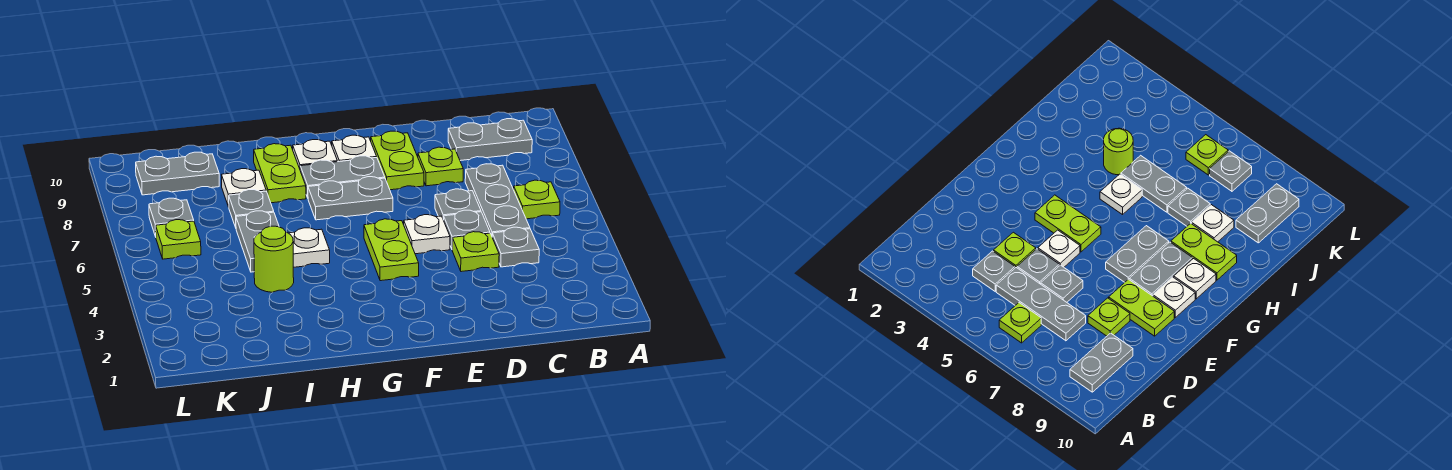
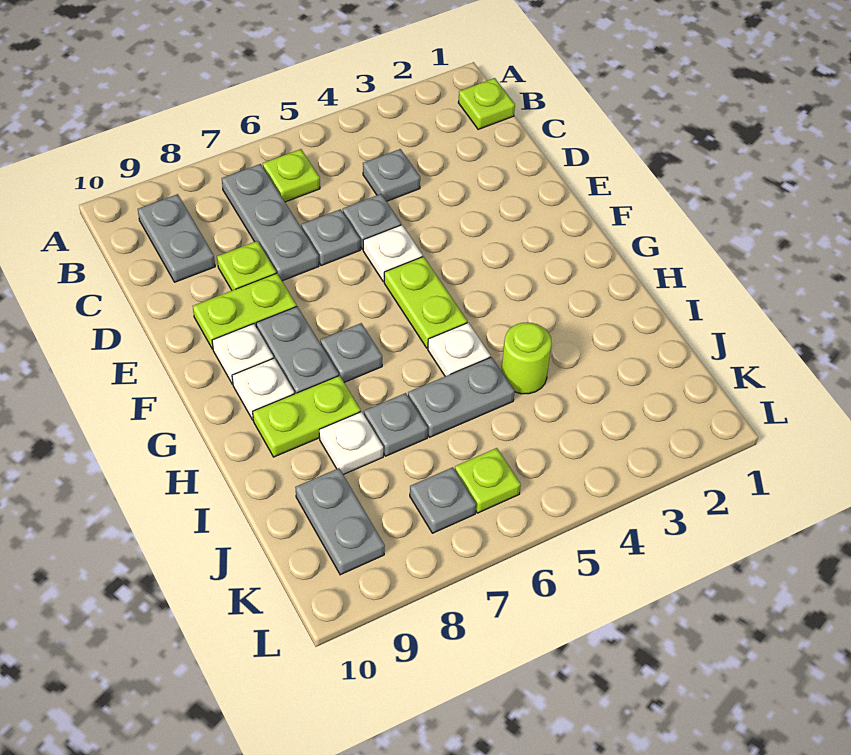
grey plate C5:C7 level 1 -> grey plate B7:D7 level 1
lime plate D4 level 1 -> lime plate B1 level 1
lime plate F4:F5 level 1 -> lime plate F5:G5 level 1
grey plate F7:G7 level 1 -> grey plate G7 level 1

